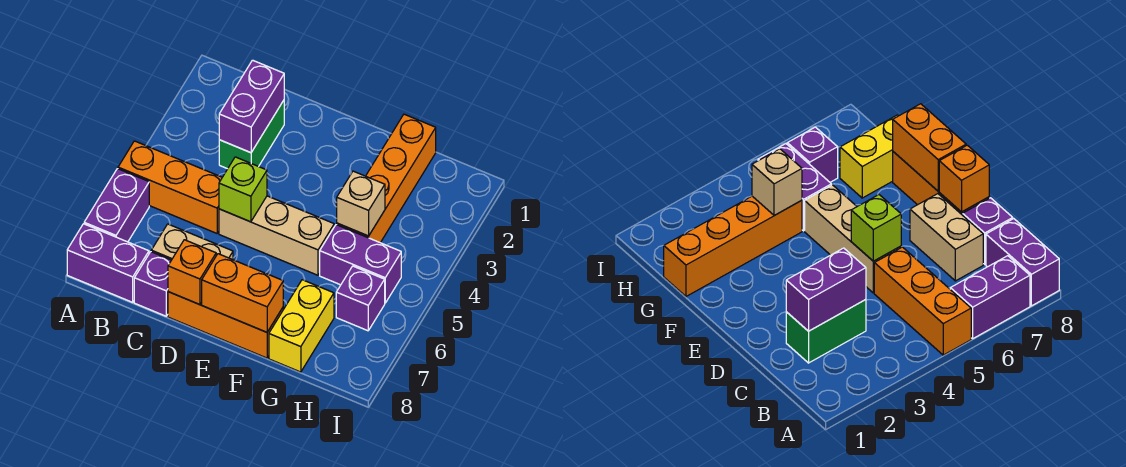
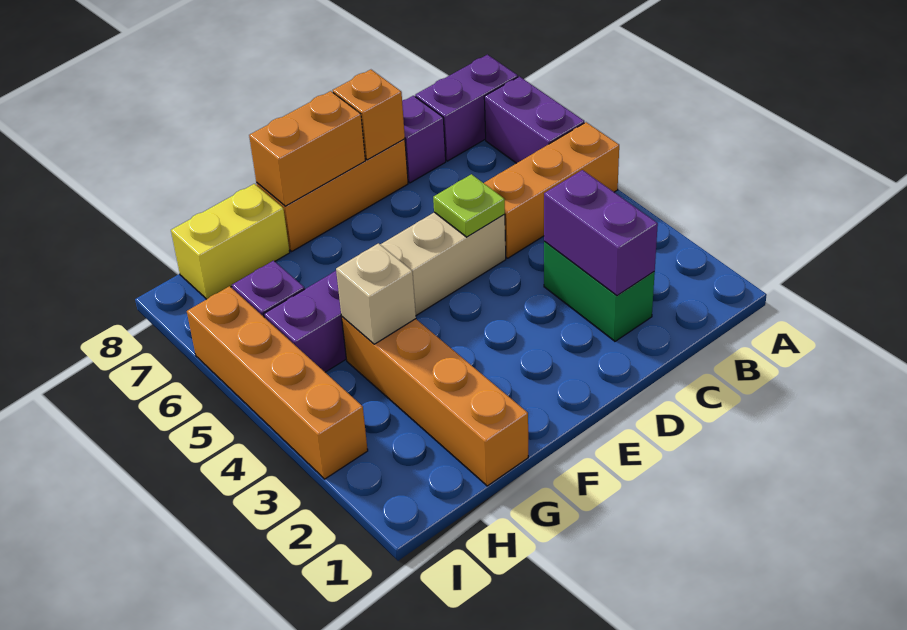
tan brick C7:D7 level 1 -> none
lime brick D5 level 2 -> lime plate D5 level 2
yellow brick G7:G8 level 1 -> yellow brick G8:H8 level 1
none -> orange brick I3:I6 level 1

